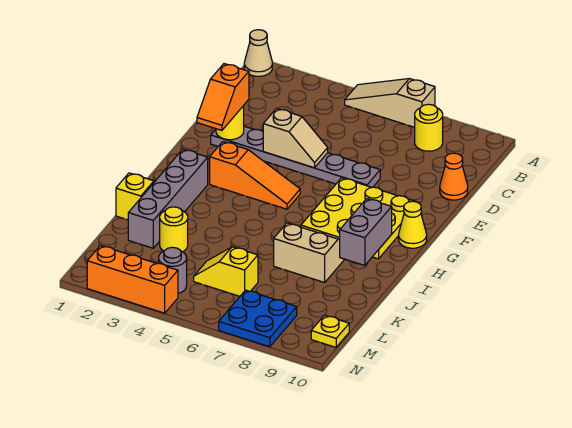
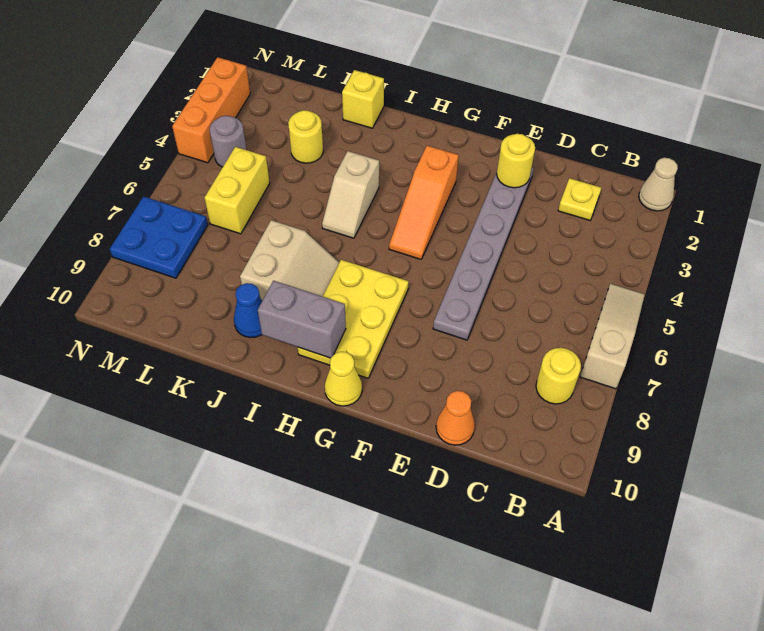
orange slope E2:F2 level 3 top E -> none
tan slope E4:E5 level 2 top 4 -> tan slope I4:I5 level 1 top 4
yellow plate F7:H9 level 1 -> yellow plate G7:H9 level 1
grey brick H2:K2 level 1 -> none
none -> blue cone J9 level 1
yellow slope L5:L6 level 1 top 6 -> yellow brick L5:L6 level 1
yellow plate M10 level 1 -> yellow plate C2 level 1

